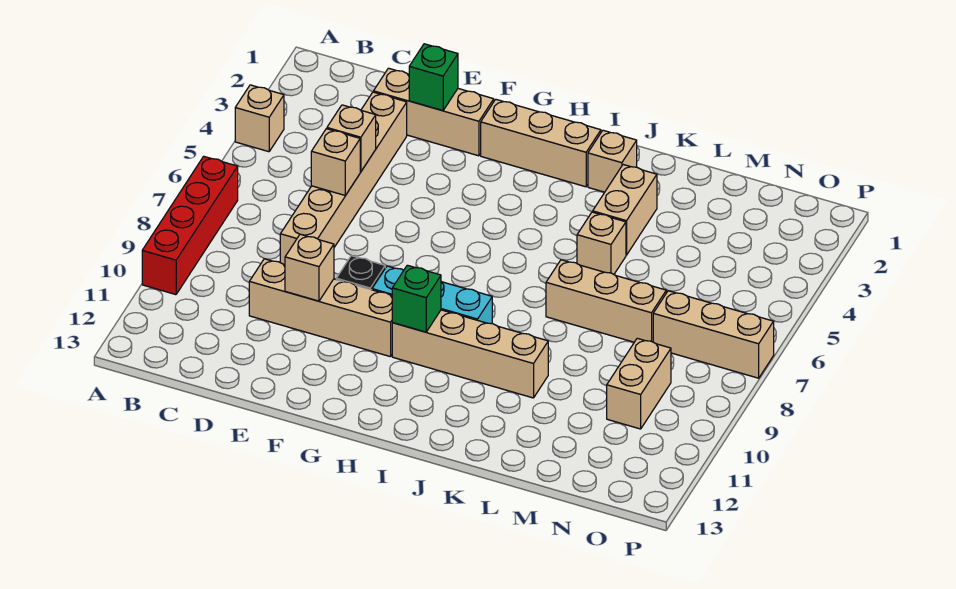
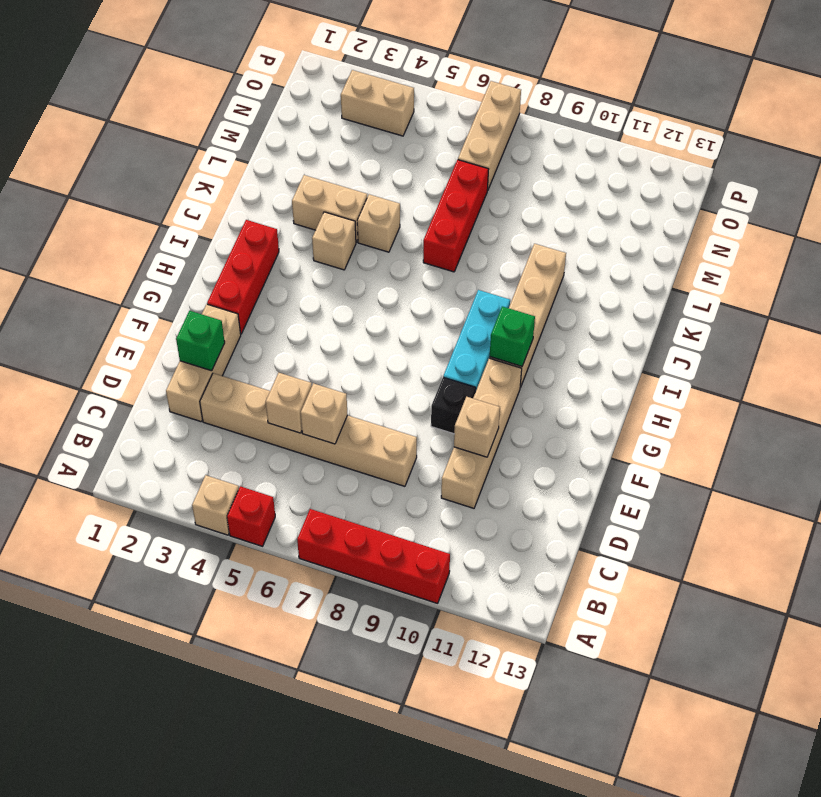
none -> red brick A5 level 1
tan brick G2:I2 level 1 -> red brick G2:I2 level 1
tan brick J2 level 1 -> tan brick J4 level 1
tan brick K7:M7 level 1 -> red brick K7:M7 level 1
tan brick N9:N10 level 1 -> tan brick O3:O4 level 1

